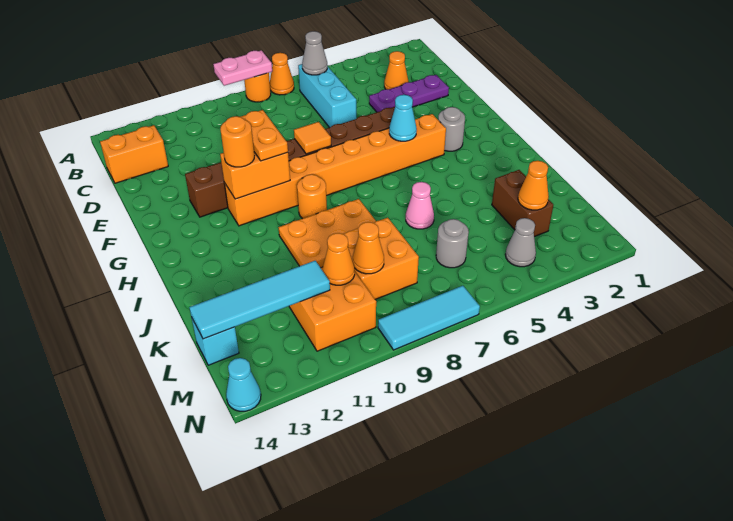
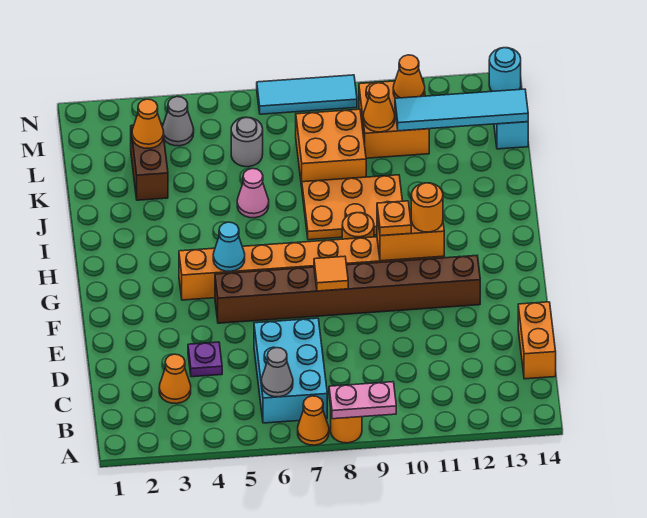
cyan brick B6:D6 level 1 -> cyan brick B6:D7 level 1
orange brick C13:C14 level 1 -> orange brick C14:D14 level 1
purple plate D2:D4 level 1 -> purple plate D4 level 1
orange plate F10:G10 level 3 -> orange plate G10 level 3
grey round brick G3 level 1 -> none
orange cone L9 level 2 -> orange cone M11 level 2
cyan cone N14 level 1 -> cyan round brick N14 level 1

